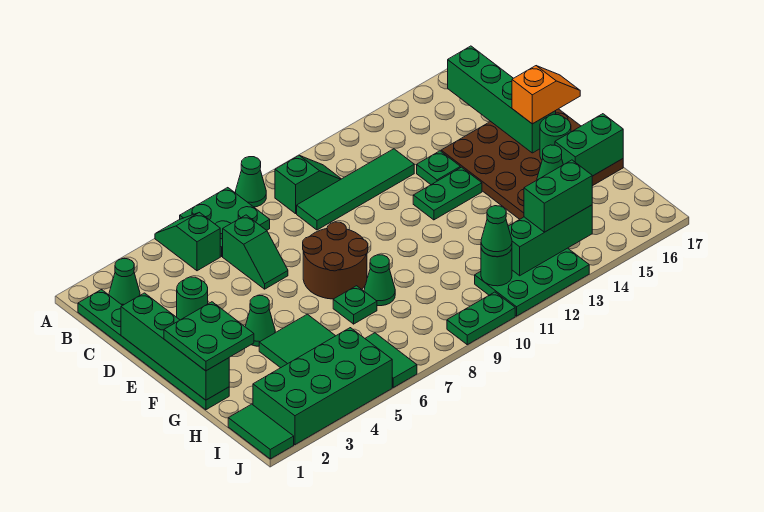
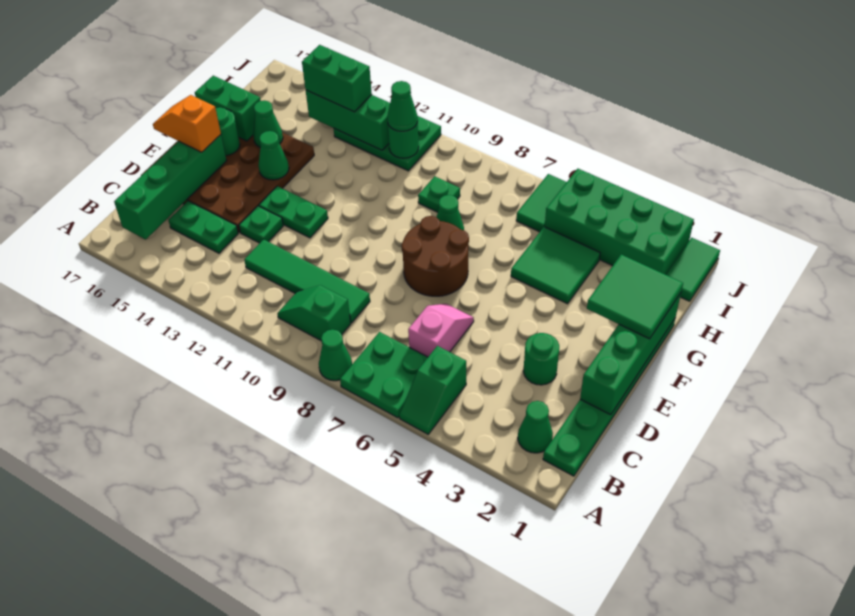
green slope C6:D6 level 1 top C -> pink slope C6:D6 level 1 top C
green plate F1:G2 level 3 -> green tile F1:G2 level 3
green cone F4 level 1 -> green cone F14 level 2
green plate G7 level 1 -> green plate H9 level 1
green plate J9:J10 level 1 -> green plate C14:C15 level 1

